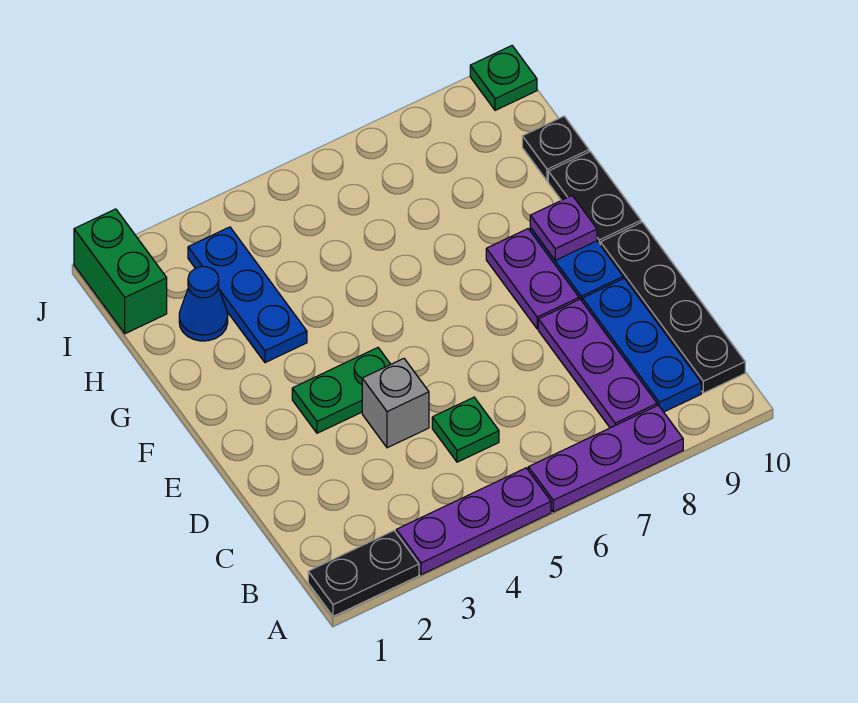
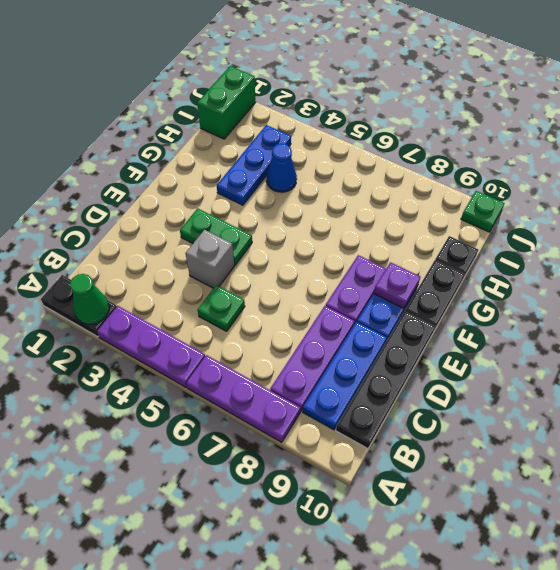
none -> green cone A2 level 2
blue cone H2 level 1 -> blue cone H4 level 1

